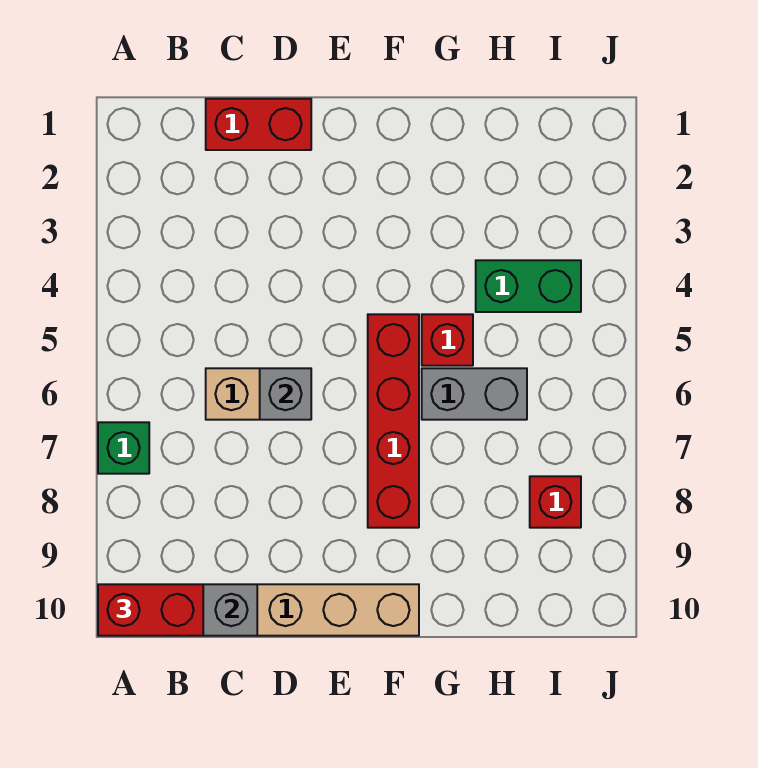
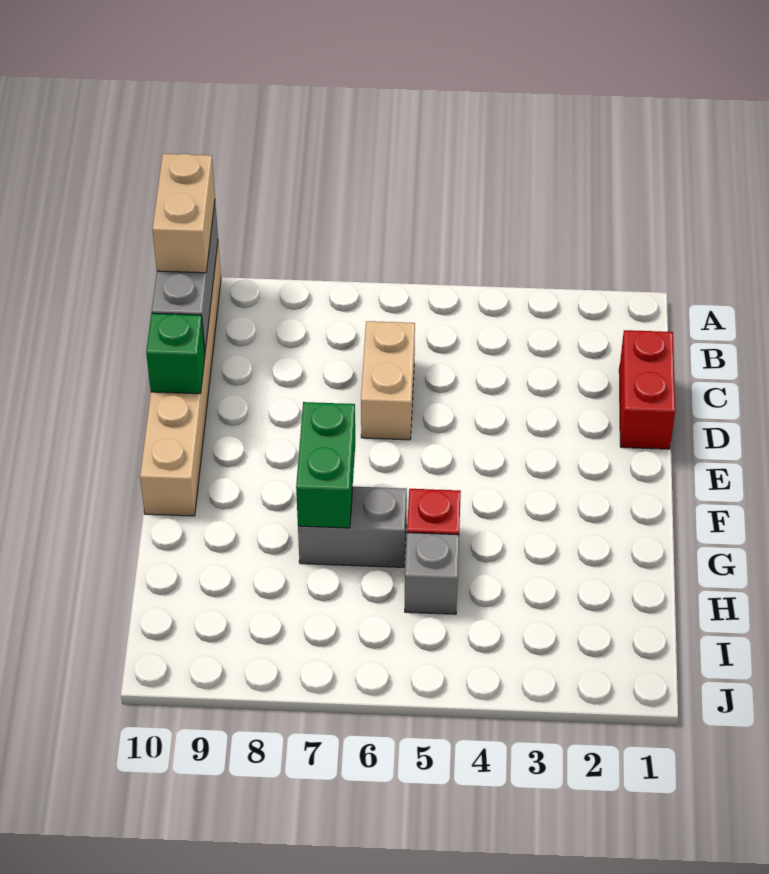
green brick A7 level 1 -> green brick D10 level 2
red brick A10:B10 level 3 -> tan brick A10:B10 level 3
grey brick D6 level 2 -> grey brick H5 level 1
red brick F5:F8 level 1 -> none
grey brick G6:H6 level 1 -> grey brick G6:G7 level 1
green brick H4:I4 level 1 -> green brick F7:G7 level 2
red brick I8 level 1 -> none

